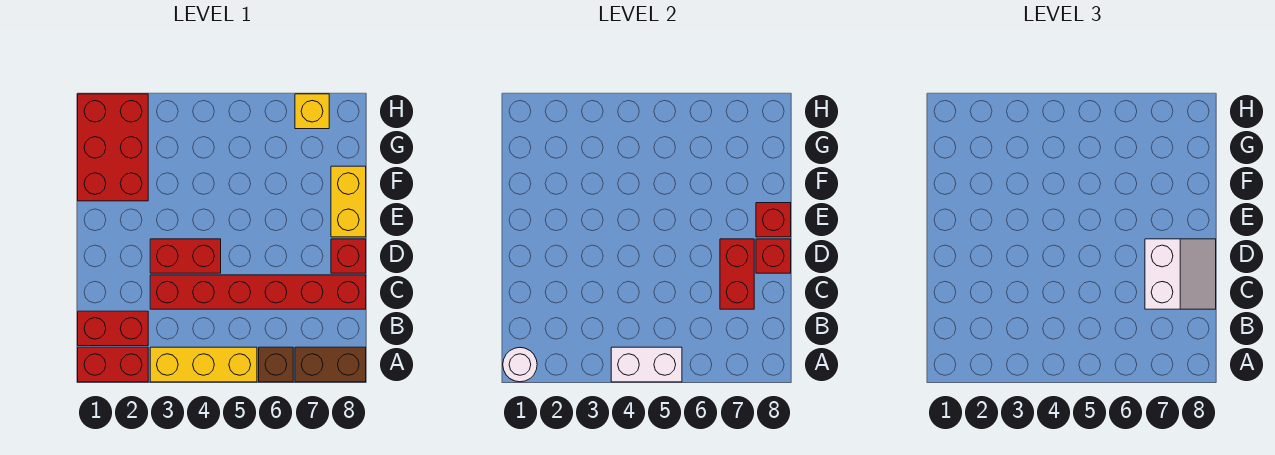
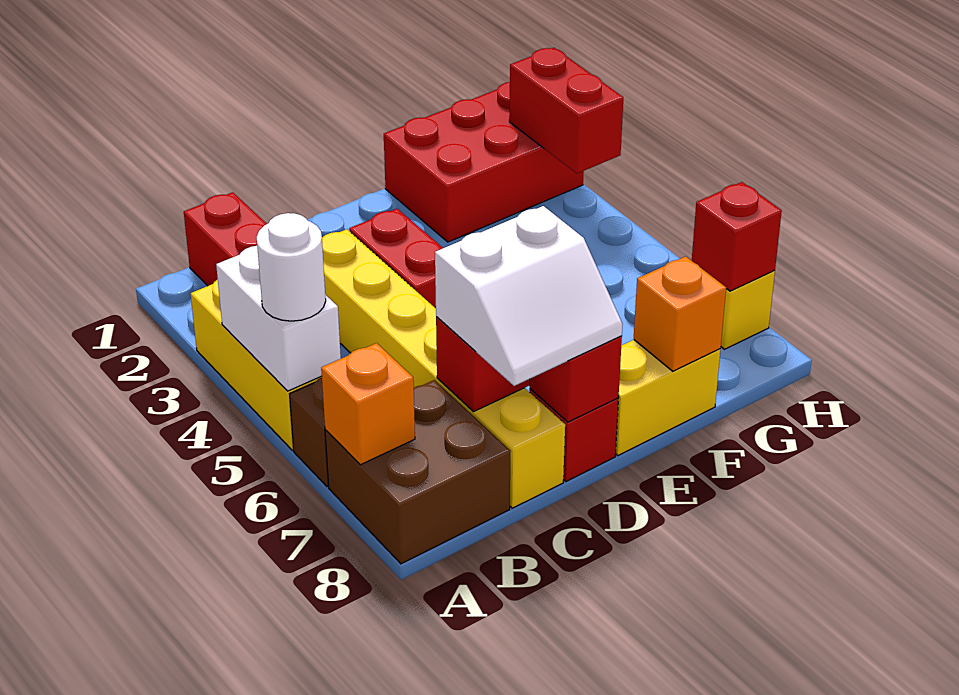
red brick A1:A2 level 1 -> red brick H2:H3 level 2
white round brick A1 level 2 -> white round brick A5 level 3
brown brick A7:A8 level 1 -> brown brick A7:B8 level 1
none -> orange brick A7 level 2
red brick C3:C8 level 1 -> yellow brick C3:C8 level 1
red brick E8 level 2 -> red brick H7 level 2
none -> orange brick F8 level 2

